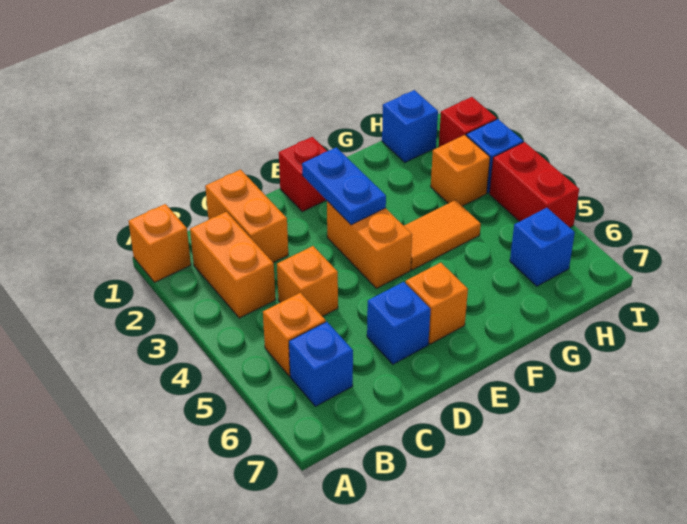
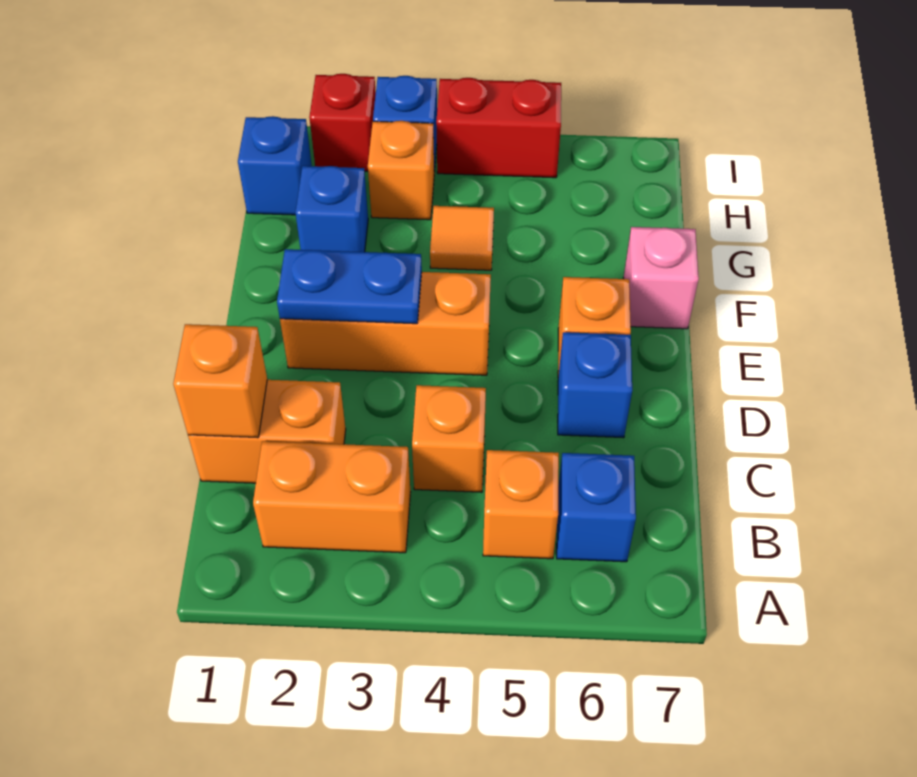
orange brick A1 level 1 -> orange brick C1 level 2
red brick E1 level 1 -> none
orange brick E3:E4 level 1 -> orange brick E2:E4 level 1
orange tile F4:G4 level 1 -> orange tile G4 level 1
none -> pink brick F7 level 1
blue brick H6 level 1 -> blue brick G2 level 1

